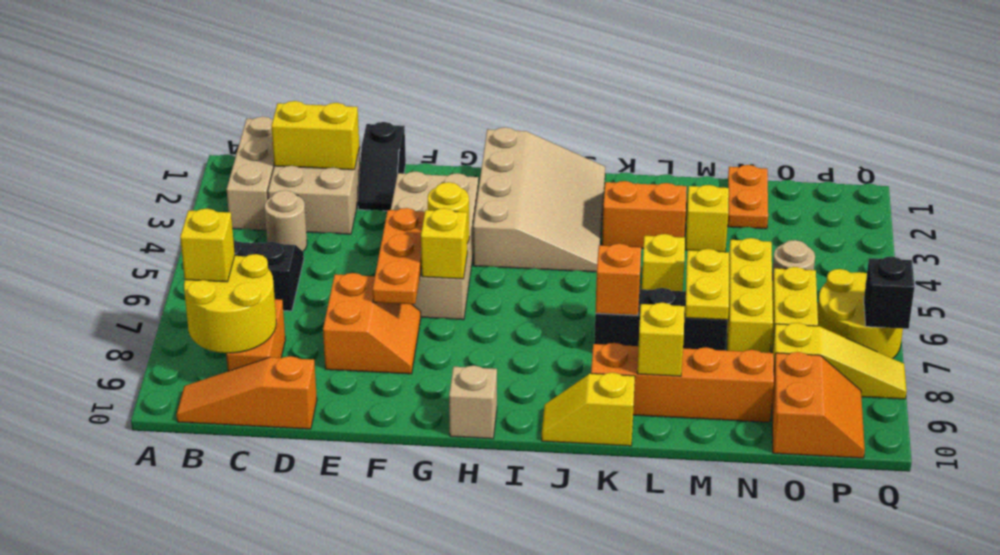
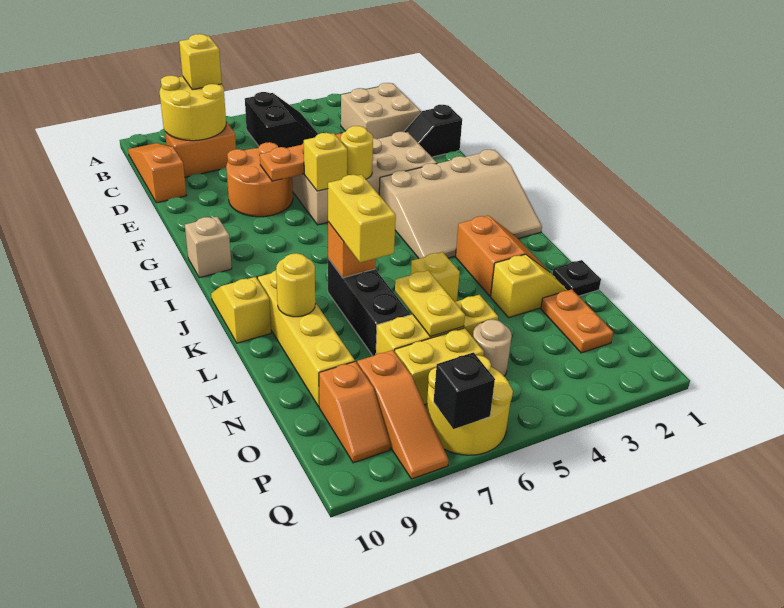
tan brick B1:B3 level 1 -> none
yellow brick C2:D2 level 2 -> yellow brick K7:L7 level 3
tan round brick C4 level 1 -> none
orange slope E7:F8 level 1 top E -> orange round brick E7:F8 level 1
orange brick K9:N9 level 1 -> yellow brick K9:N9 level 1
yellow brick L9 level 2 -> yellow round brick L9 level 2
none -> black plate M1 level 1
yellow plate M6:M7 level 2 -> yellow plate M6:N6 level 2
orange plate N1:N2 level 1 -> orange plate N2:O2 level 1
yellow slope O8:Q8 level 1 top O -> orange slope O8:Q8 level 1 top O
orange slope O9:P10 level 1 top O -> orange slope O9:P9 level 1 top O

